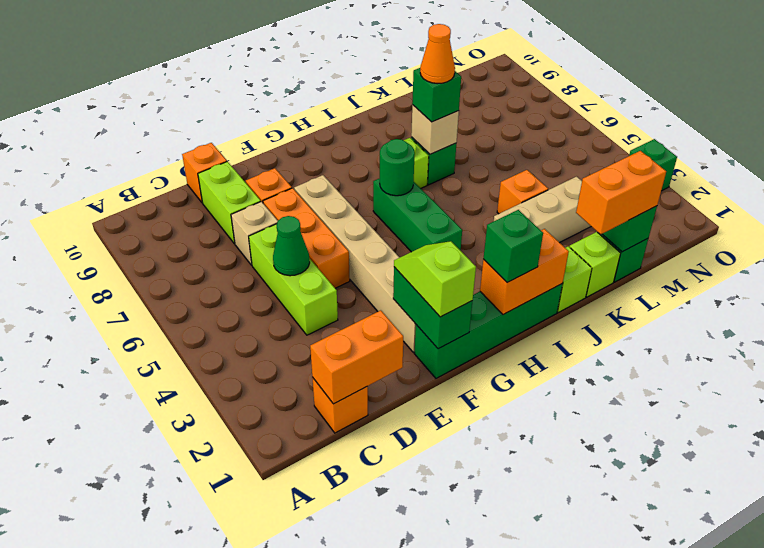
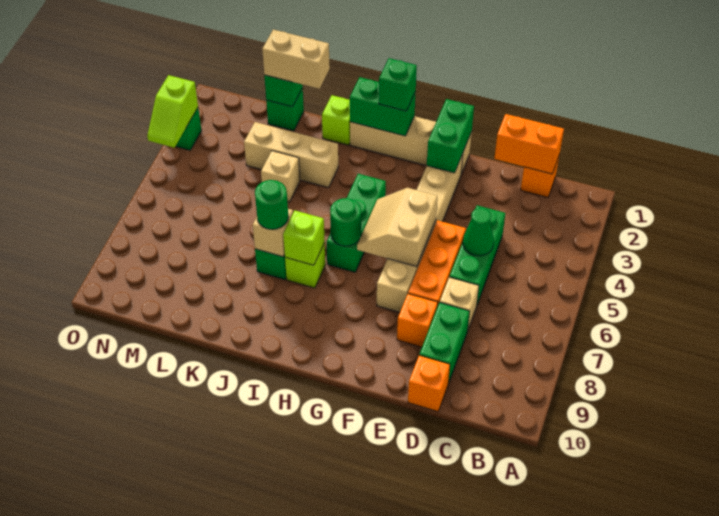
lime brick D4:D6 level 1 -> green brick D4:D6 level 1
lime brick D8:D9 level 1 -> green brick D8:D9 level 1
green brick F1:I1 level 1 -> tan brick F1:I1 level 1
lime slope F1:F2 level 3 top 1 -> lime slope O3:O4 level 2 top 3
none -> tan slope F5:G6 level 2 top F
orange brick H1:I1 level 2 -> green brick H1:I1 level 2
green brick J7 level 3 -> green round brick J7 level 3
orange cone J7 level 4 -> none
lime brick K1 level 1 -> lime brick I7 level 2
orange brick K1:L1 level 3 -> tan brick K1:L1 level 3
orange brick K4 level 1 -> tan brick K4 level 1

